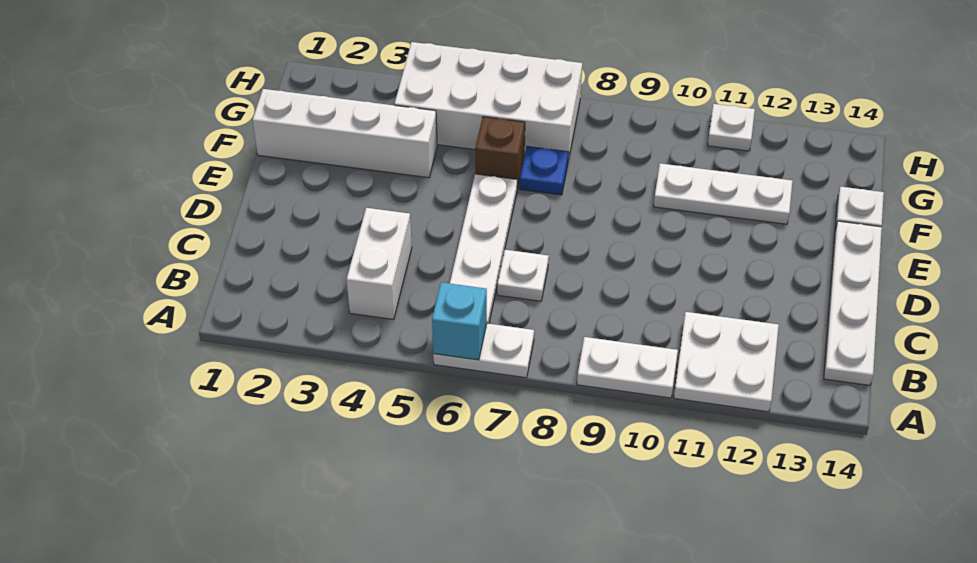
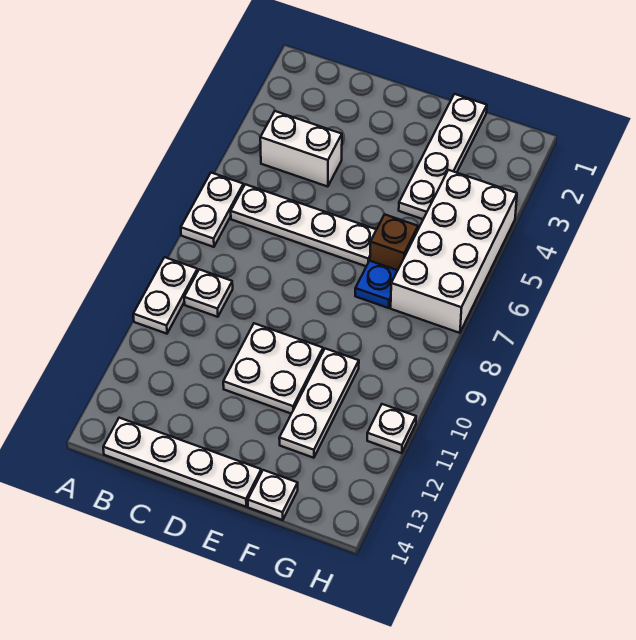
cyan brick A6 level 2 -> none
white plate A11:B12 level 1 -> white plate D10:E11 level 1
white plate C7 level 1 -> white plate B9 level 1
white brick F1:F4 level 1 -> white plate F1:F4 level 1

